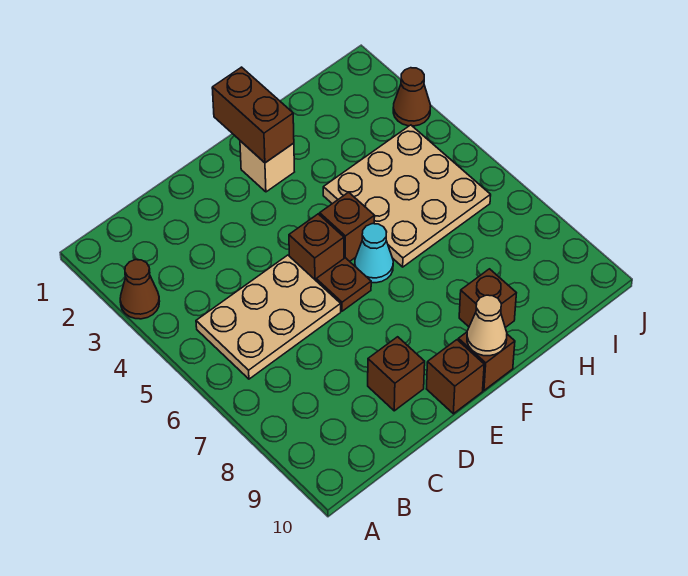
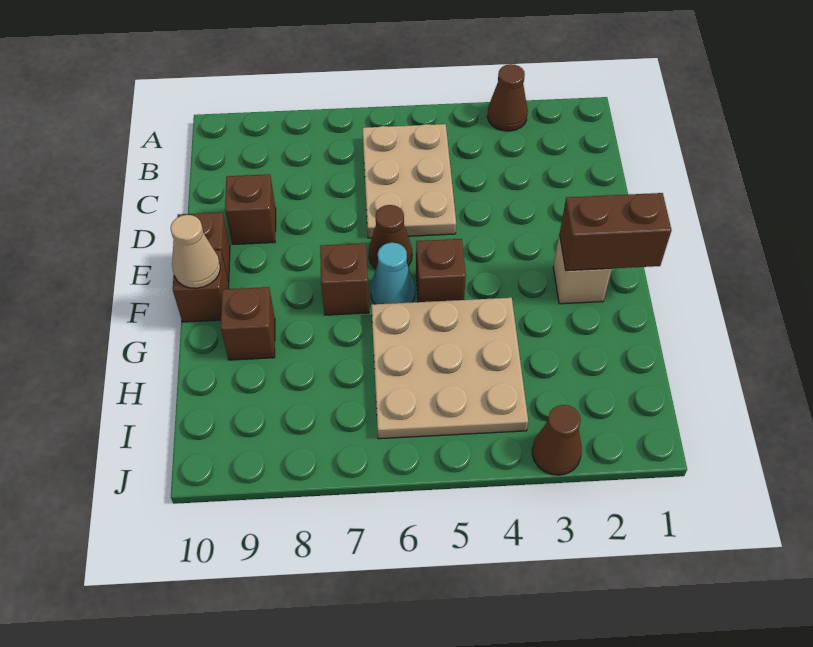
brown brick E5 level 1 -> brown brick F7 level 1
brown plate E6 level 1 -> brown cone E6 level 1

